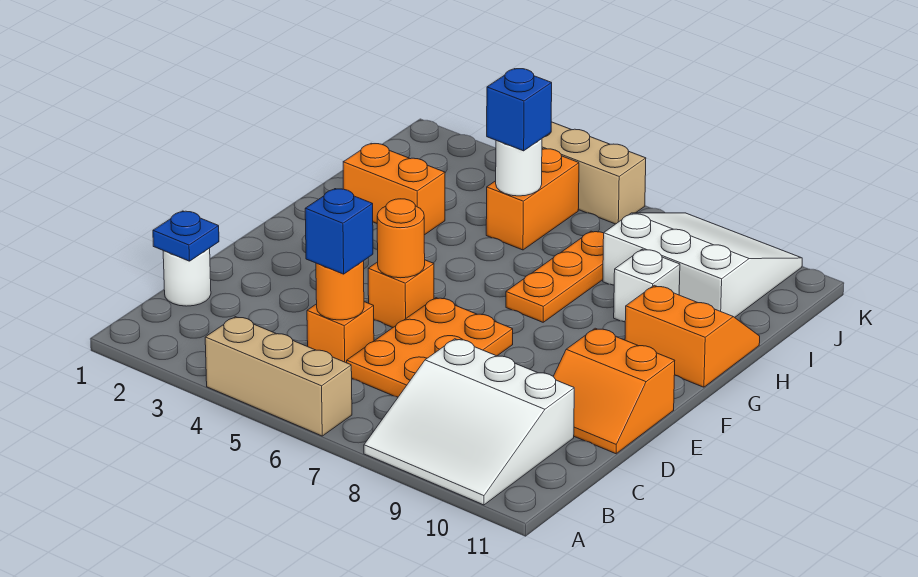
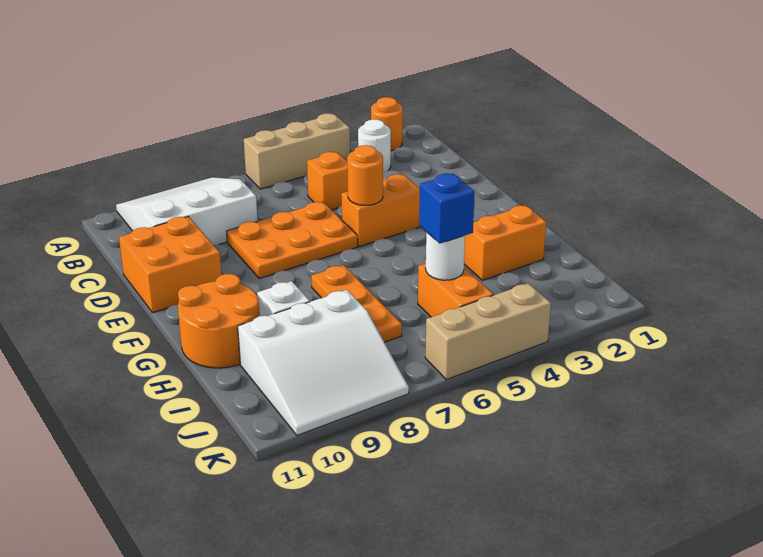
white round brick C1 level 1 -> white round brick B3 level 1
blue plate C1 level 2 -> none
orange round brick C5 level 2 -> orange round brick A2 level 1
blue brick C5 level 3 -> none
orange plate C6:E7 level 1 -> orange plate D6:E8 level 1
orange slope D10:E11 level 1 top E -> orange brick D10:E11 level 1
orange brick E5 level 1 -> orange brick E4:E5 level 1
orange slope G10:H11 level 1 top G -> orange round brick G10:H11 level 1

